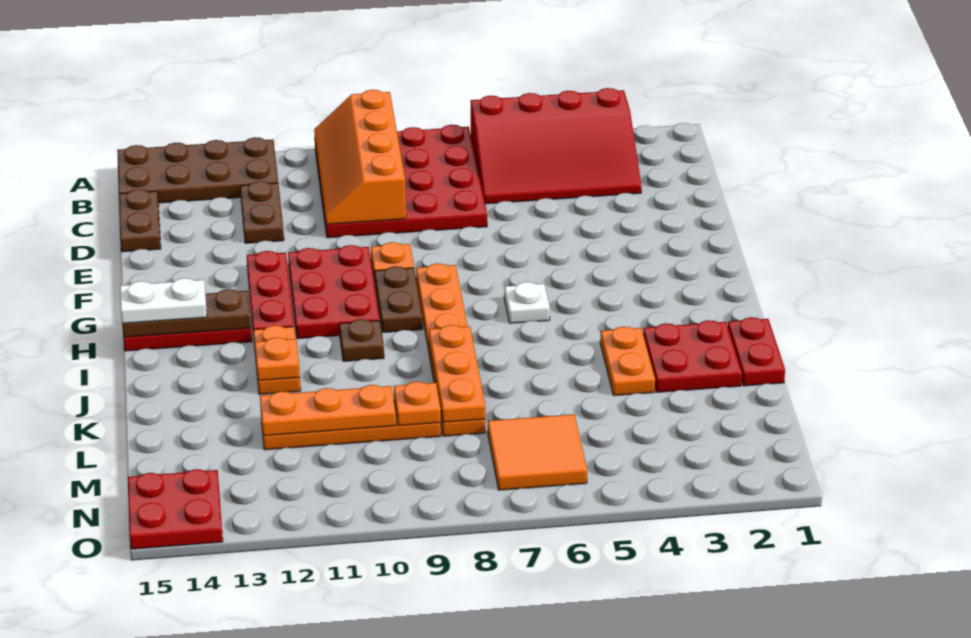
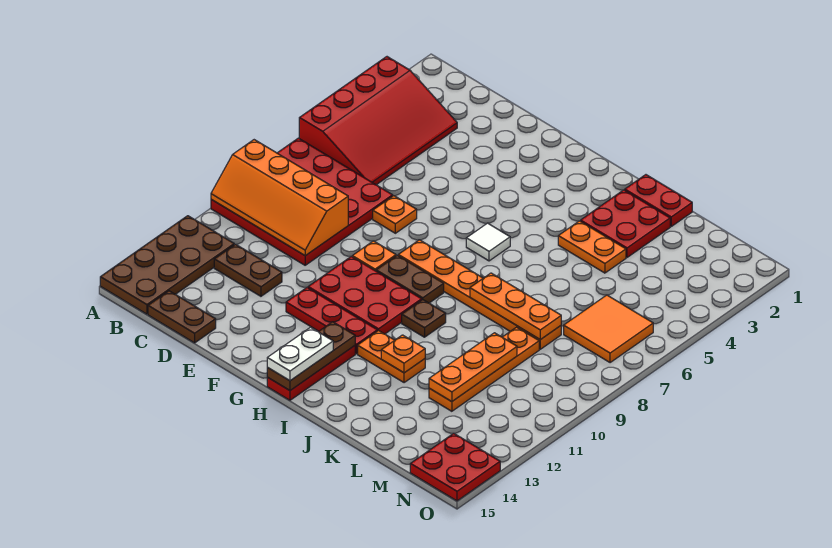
white plate H6 level 1 -> white tile H6 level 1
orange plate L9 level 2 -> orange plate E7 level 1

